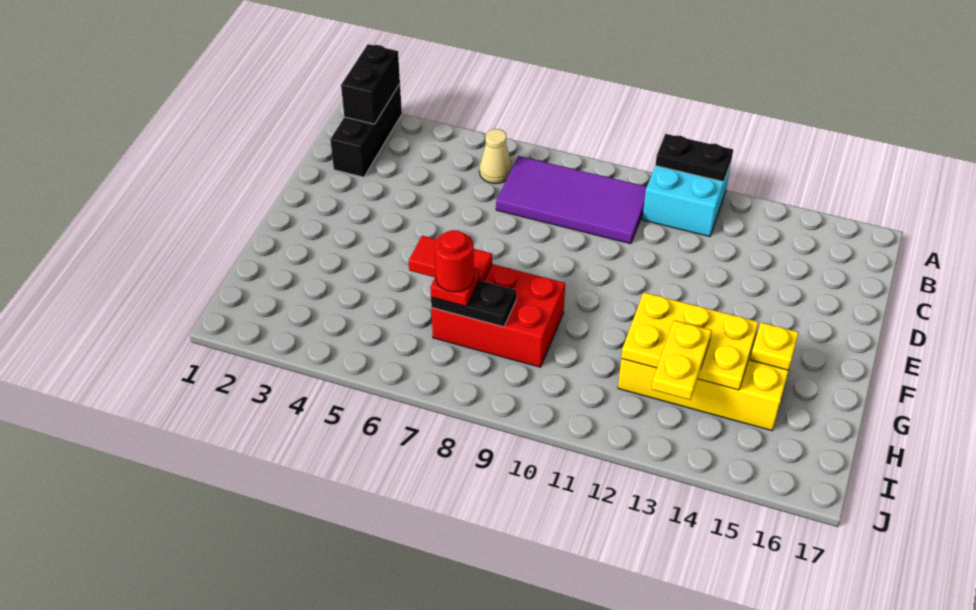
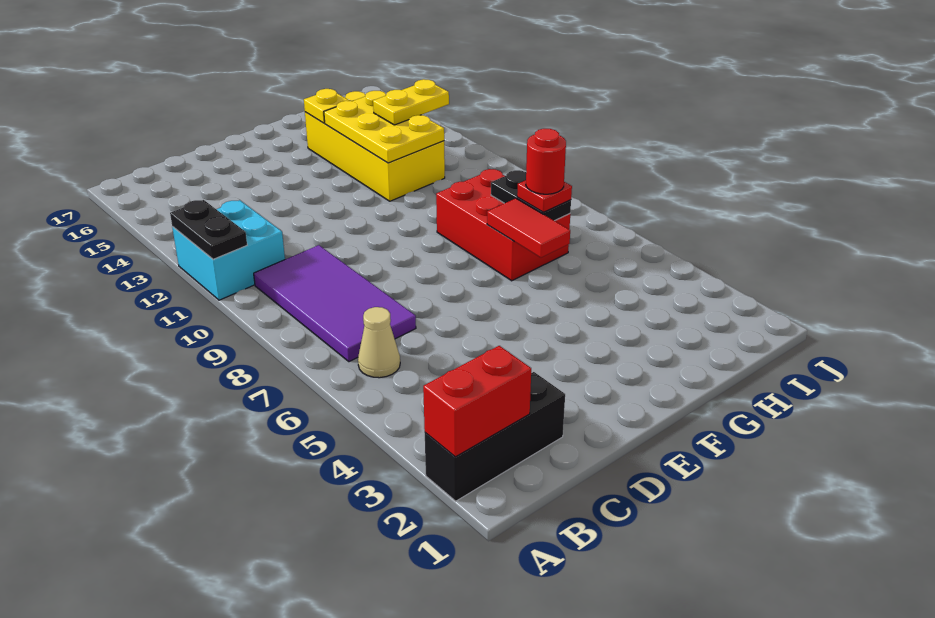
black brick A2:B2 level 2 -> red brick A2:B2 level 2

